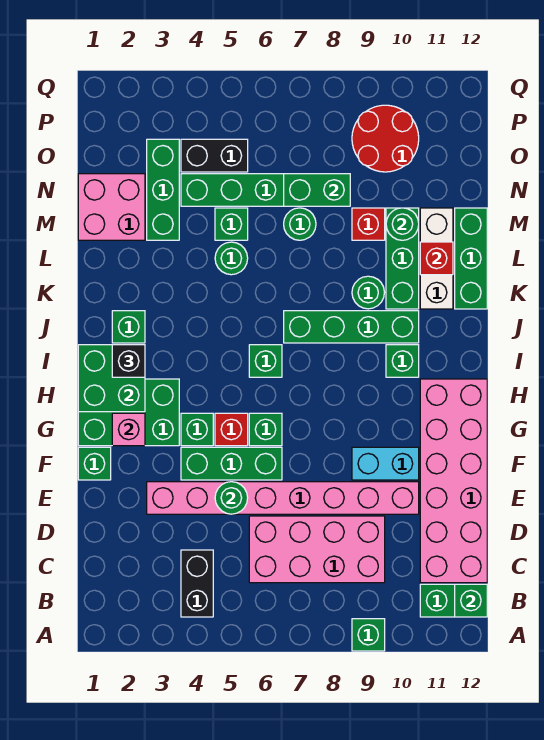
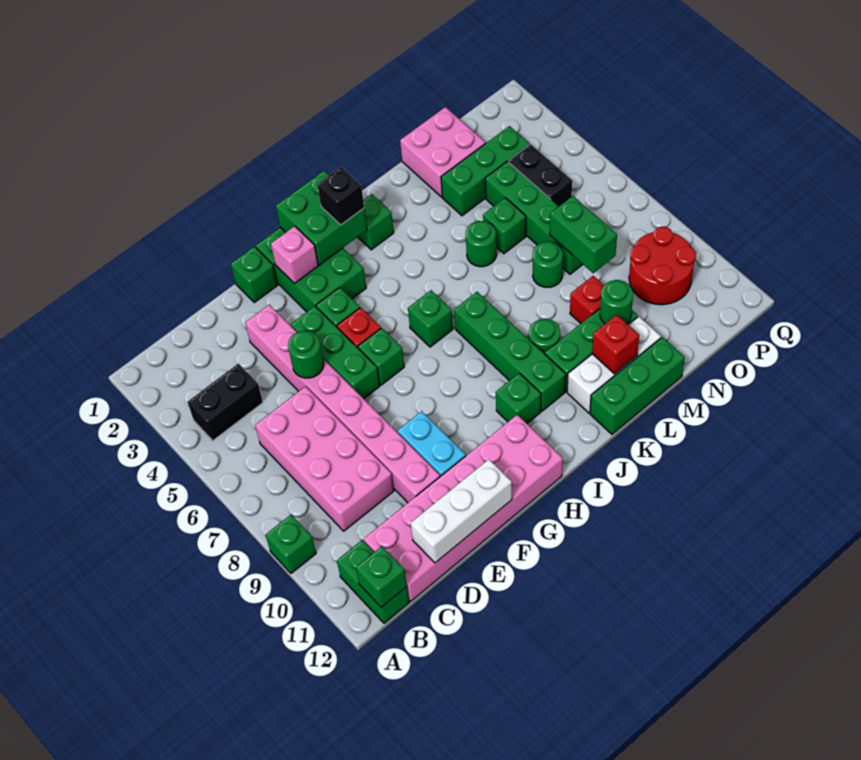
none -> white brick D12:F12 level 2

